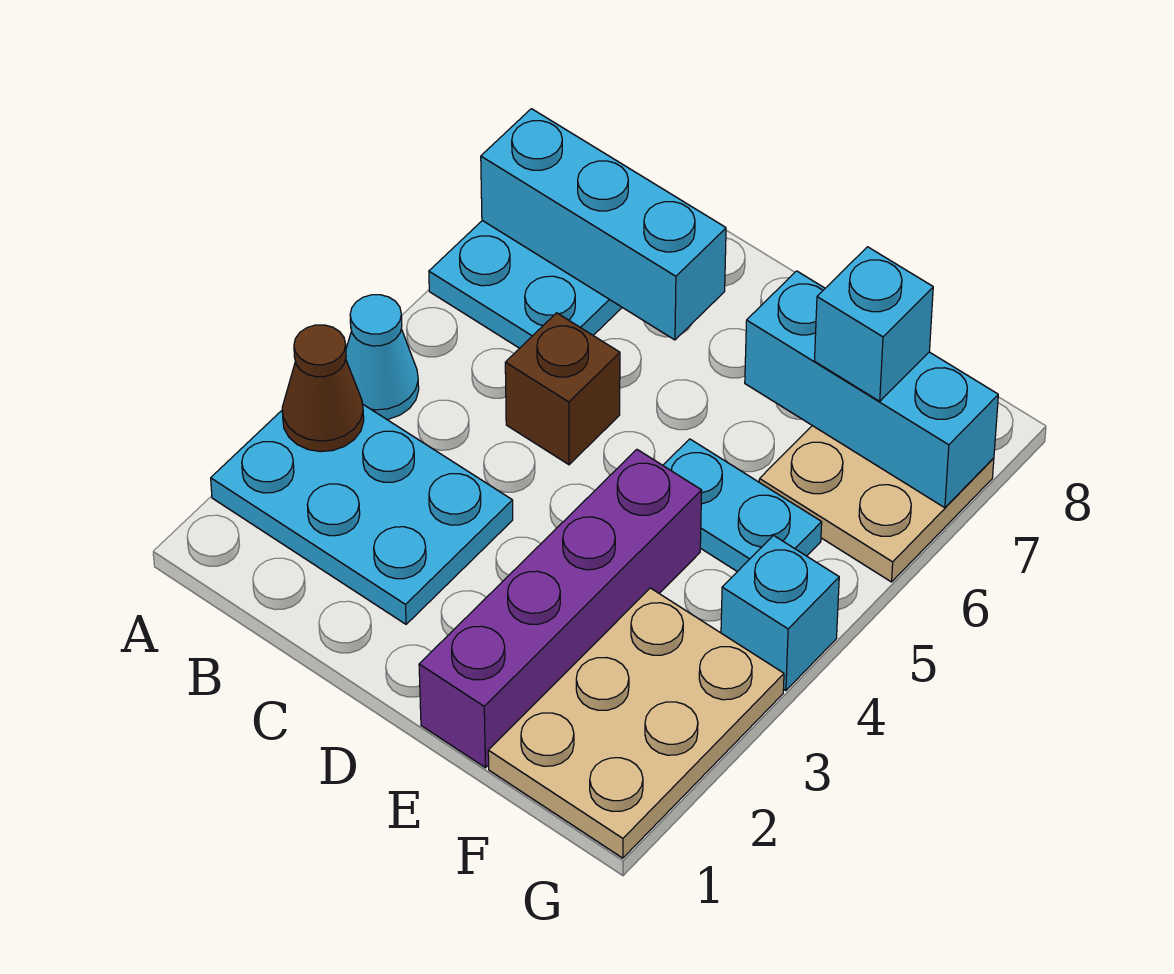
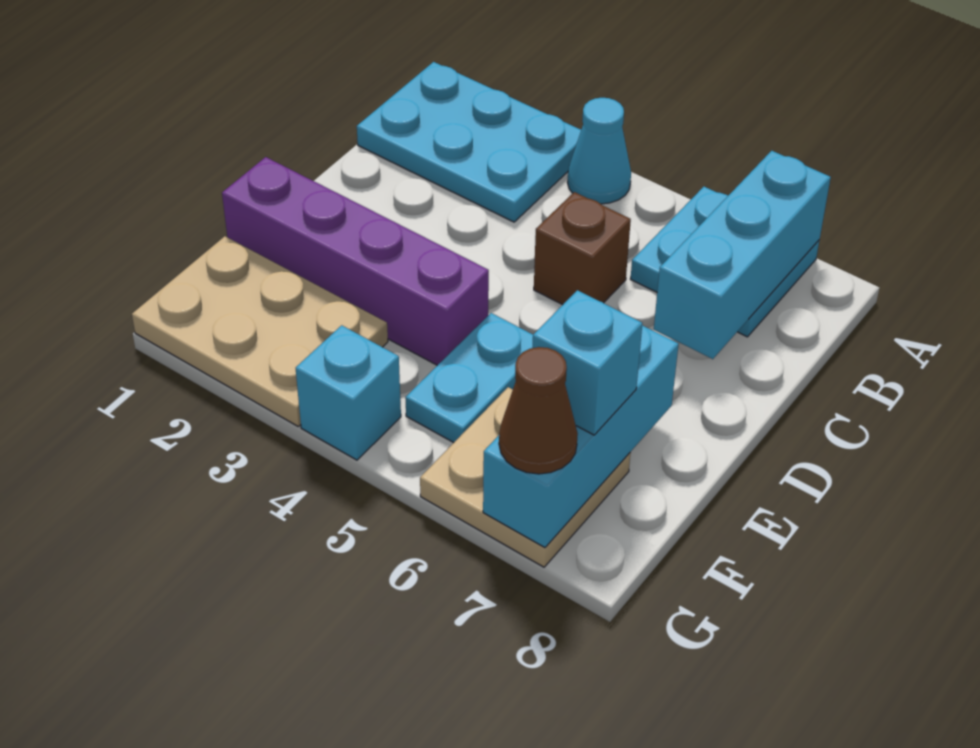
cyan plate A2:C3 level 1 -> cyan plate A1:B3 level 1
brown cone A3 level 2 -> brown cone G7 level 3

